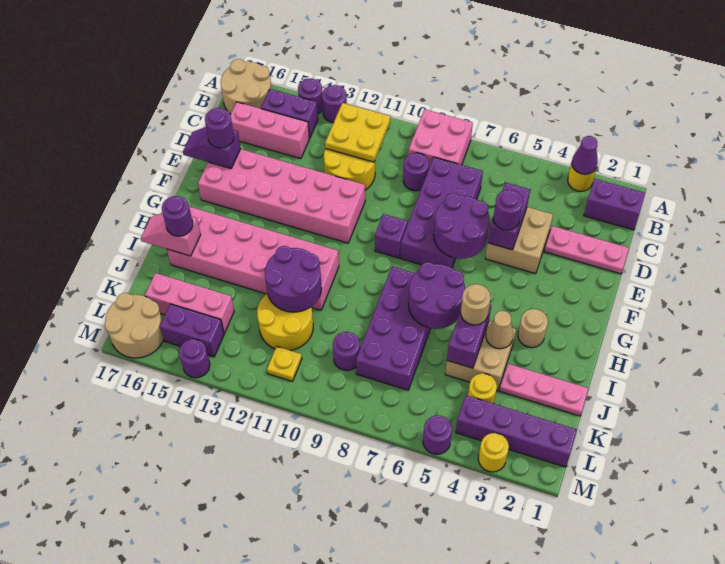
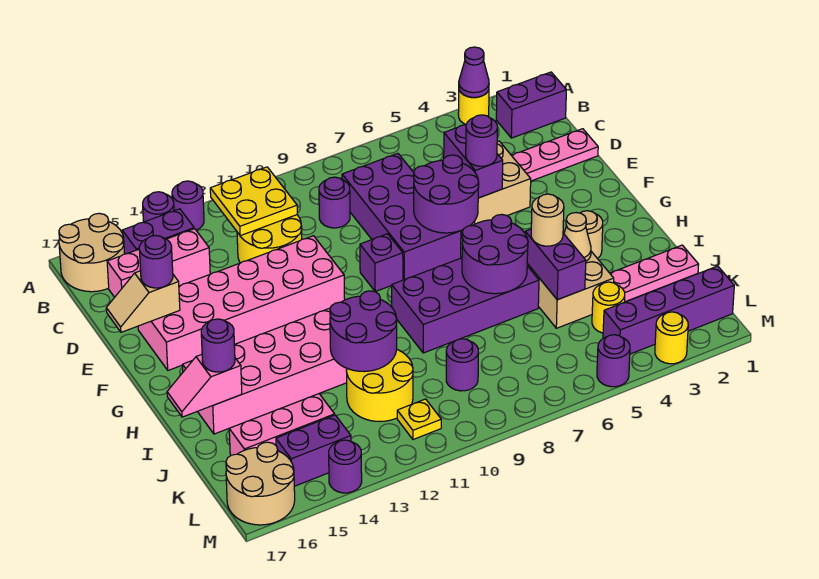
pink brick A8:B9 level 1 -> none
purple slope E16:E17 level 2 top 16 -> tan slope E16:E17 level 2 top 16
purple brick H7:K8 level 1 -> purple brick H6:I9 level 1

